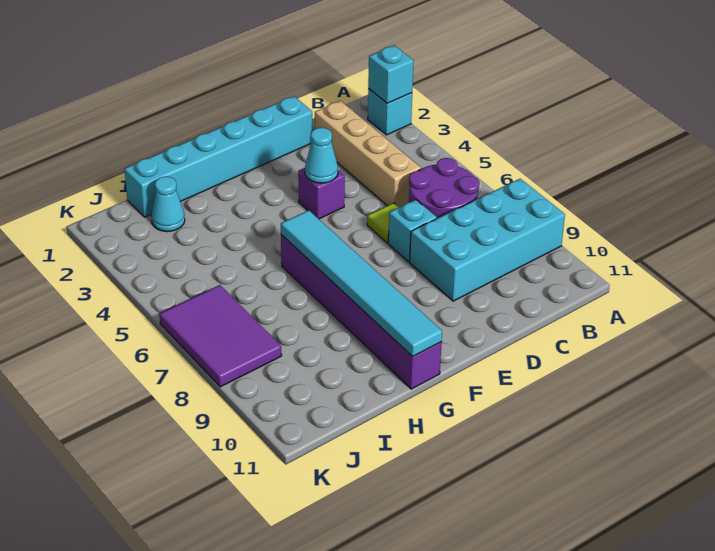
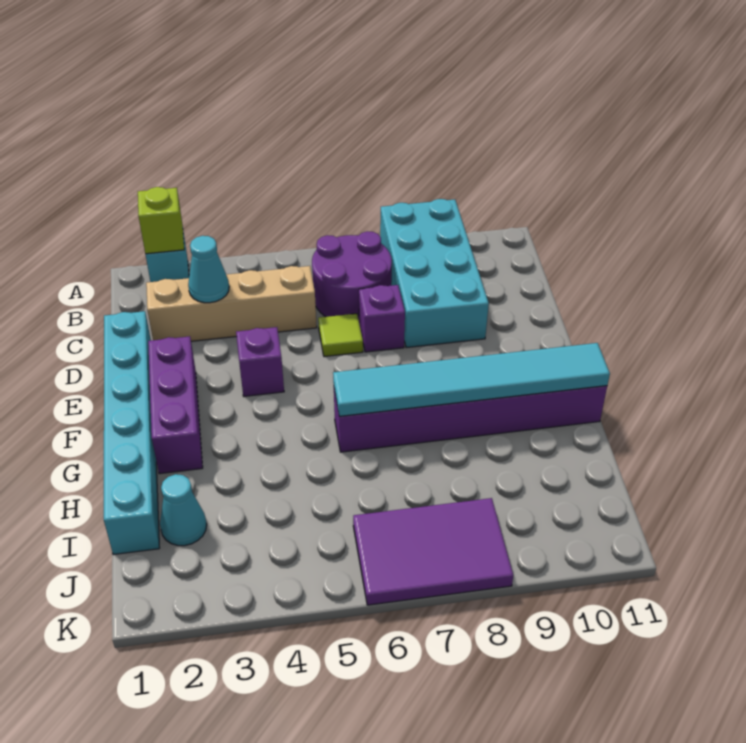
cyan brick A2 level 2 -> lime brick A2 level 2
cyan brick D7 level 1 -> purple brick D7 level 1
none -> purple brick E2:G2 level 1
cyan cone E4 level 2 -> cyan cone C3 level 2

